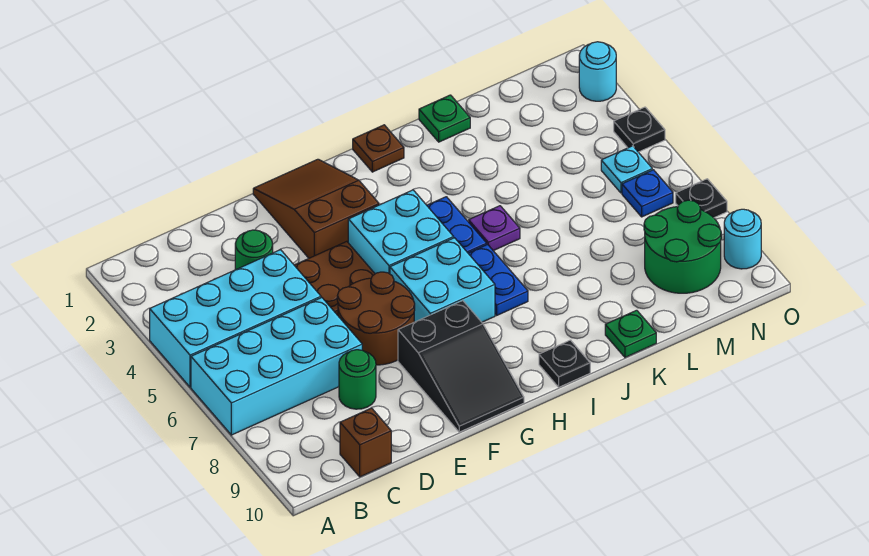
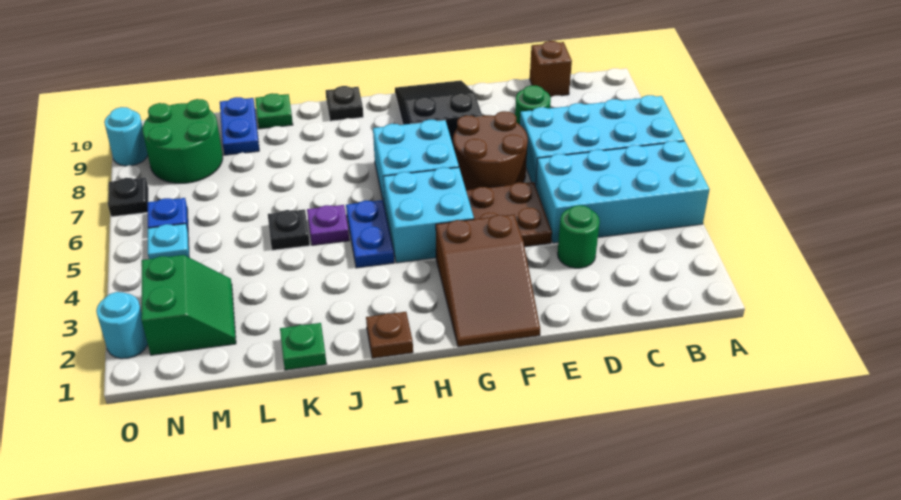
blue plate I6:I7 level 1 -> blue plate L9:L10 level 1
none -> green slope M2:N3 level 1 top N
black plate O4 level 1 -> black plate K5 level 1

